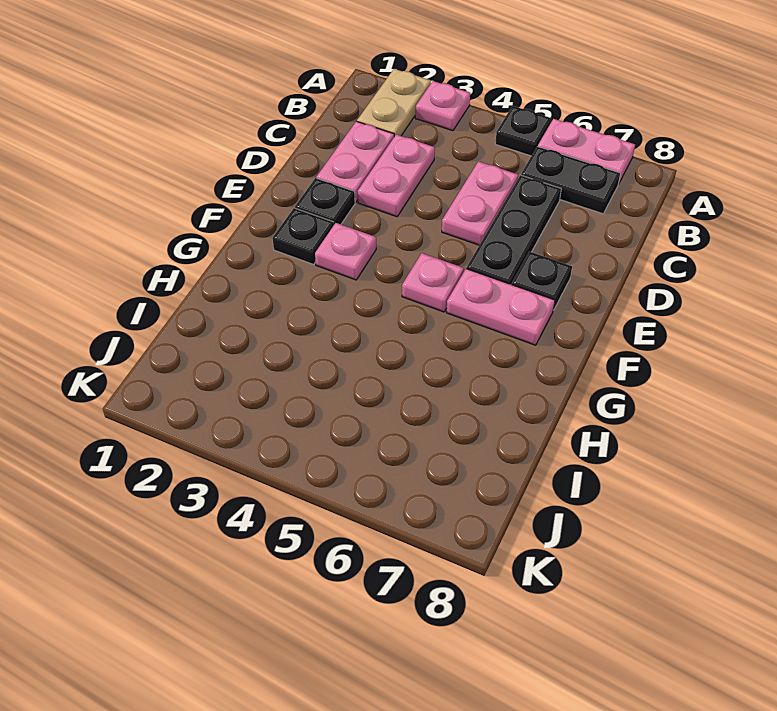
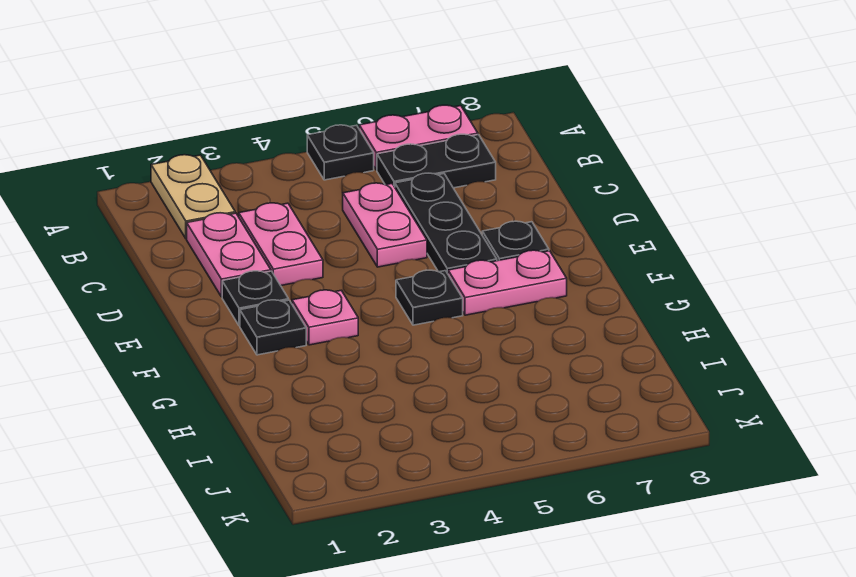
pink plate A3 level 1 -> none
pink plate F5 level 1 -> black plate F5 level 1

